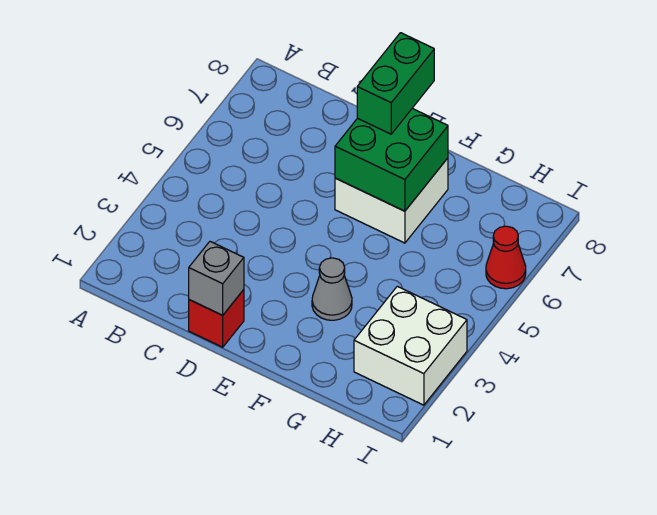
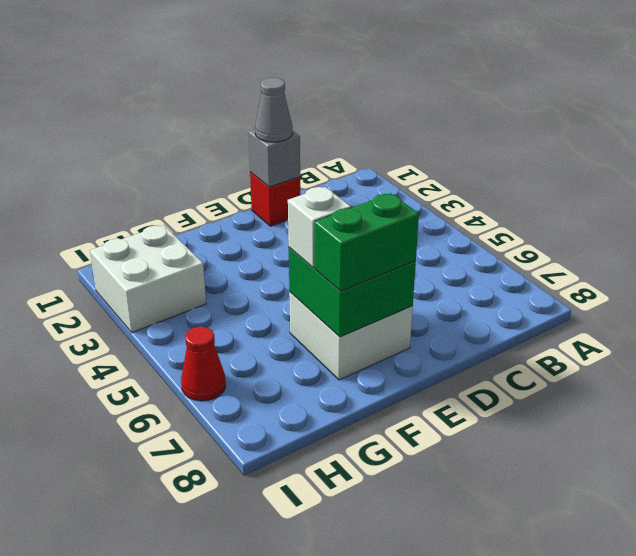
green brick E7:E8 level 3 -> green brick E7:F7 level 3
grey cone F3 level 1 -> grey cone D1 level 3
none -> white brick F6 level 3

